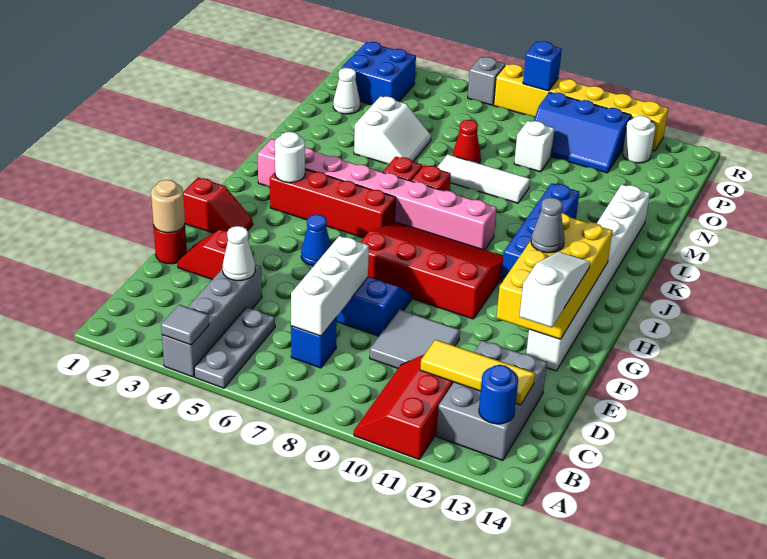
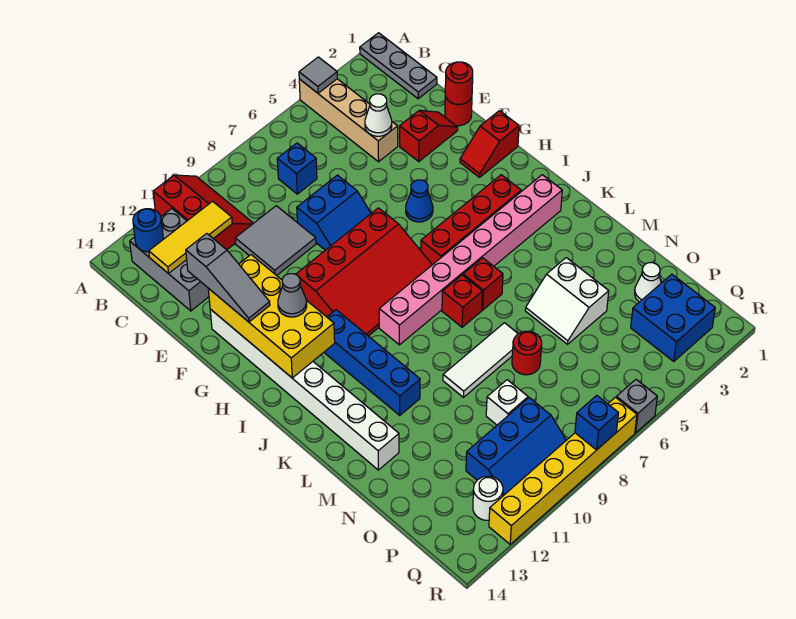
grey brick A4:D4 level 1 -> tan brick A4:D4 level 1
grey plate A5:C5 level 1 -> grey plate A1:C1 level 1
white brick C7:E7 level 2 -> none
tan round brick E1 level 2 -> red round brick E1 level 2
white slope E13:G13 level 3 top E -> grey slope E13:G13 level 3 top E
white round brick I3 level 2 -> none
red cone N7 level 1 -> red round brick N7 level 1
blue slope P9:Q11 level 1 top Q -> blue slope P9:Q11 level 1 top P

